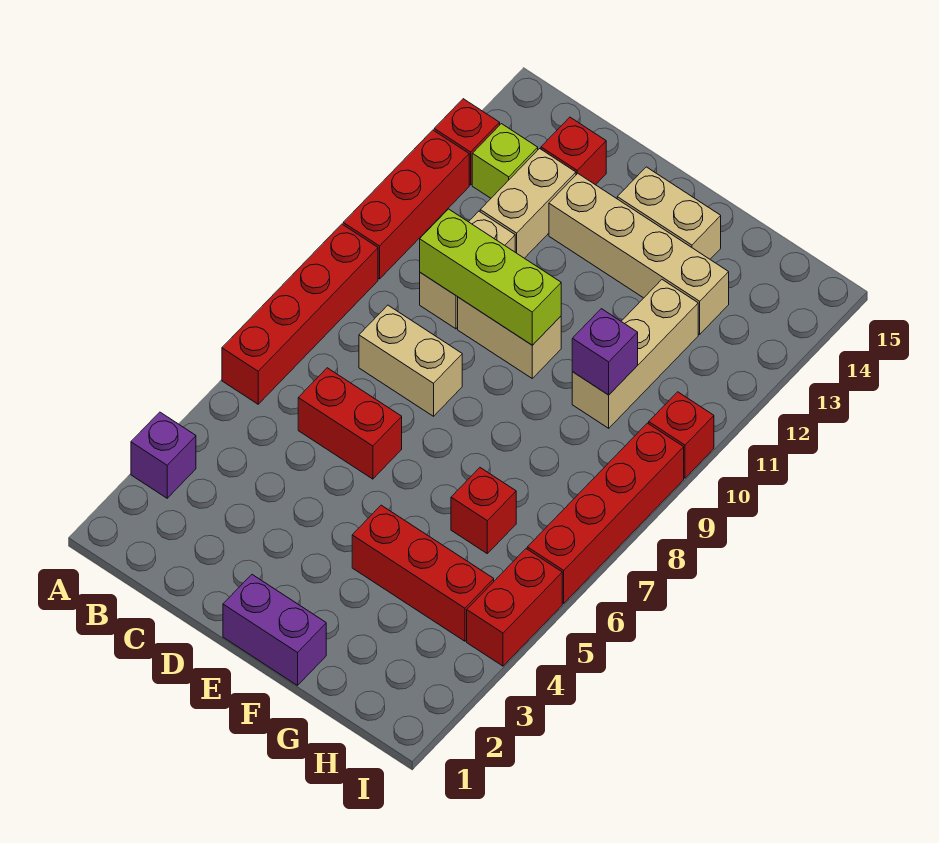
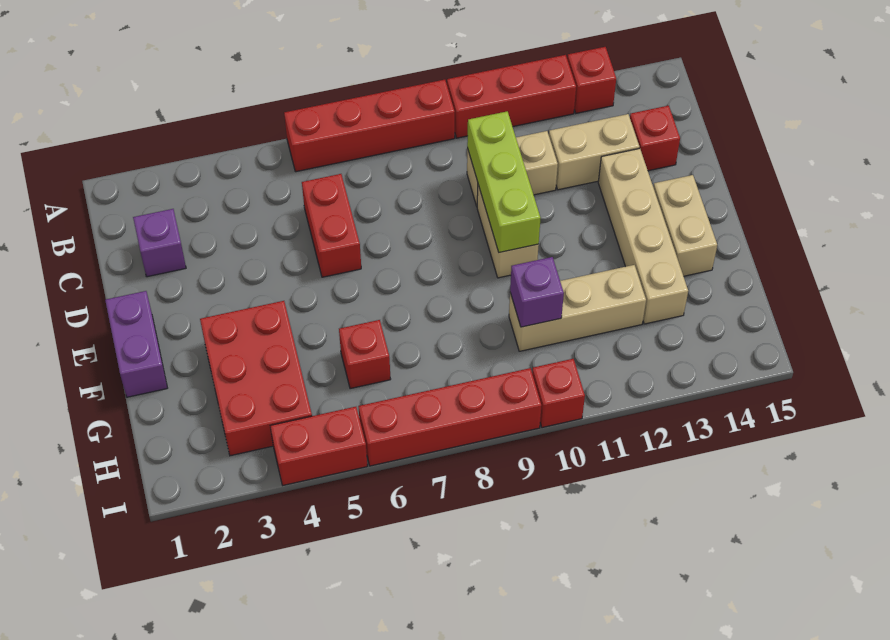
purple brick A3 level 1 -> purple brick C2 level 1
lime brick B13 level 1 -> none
tan brick C8:D8 level 1 -> none
red brick F4:H4 level 1 -> red brick F3:H4 level 1

